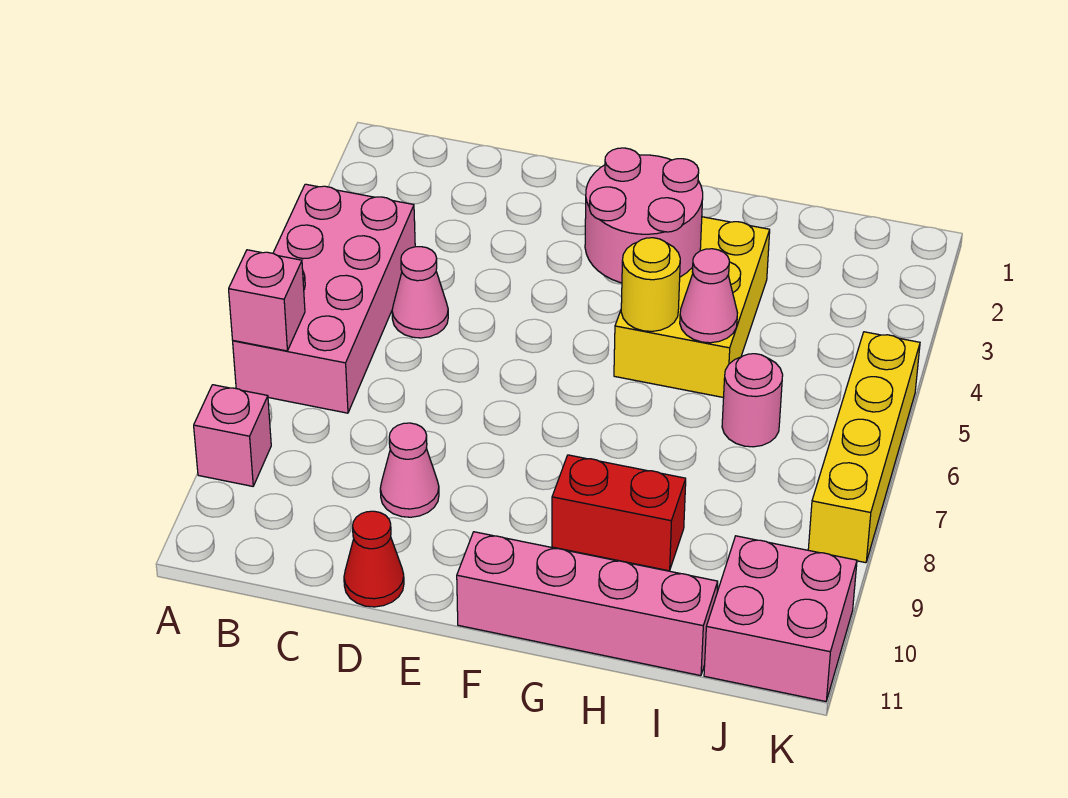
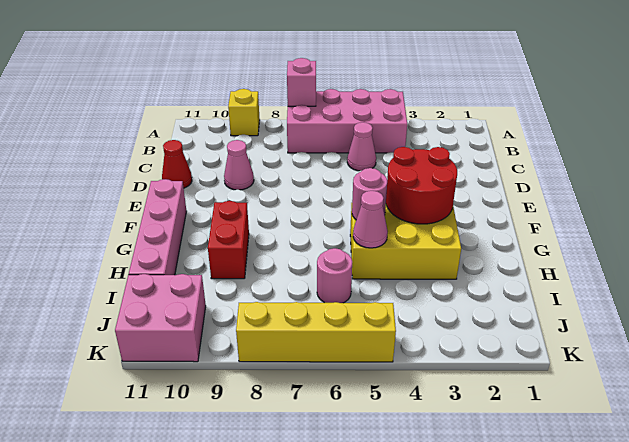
pink brick A9 level 1 -> yellow brick A9 level 1
pink round brick F3:G4 level 2 -> red round brick F3:G4 level 2
yellow round brick G5 level 2 -> pink round brick G5 level 2

